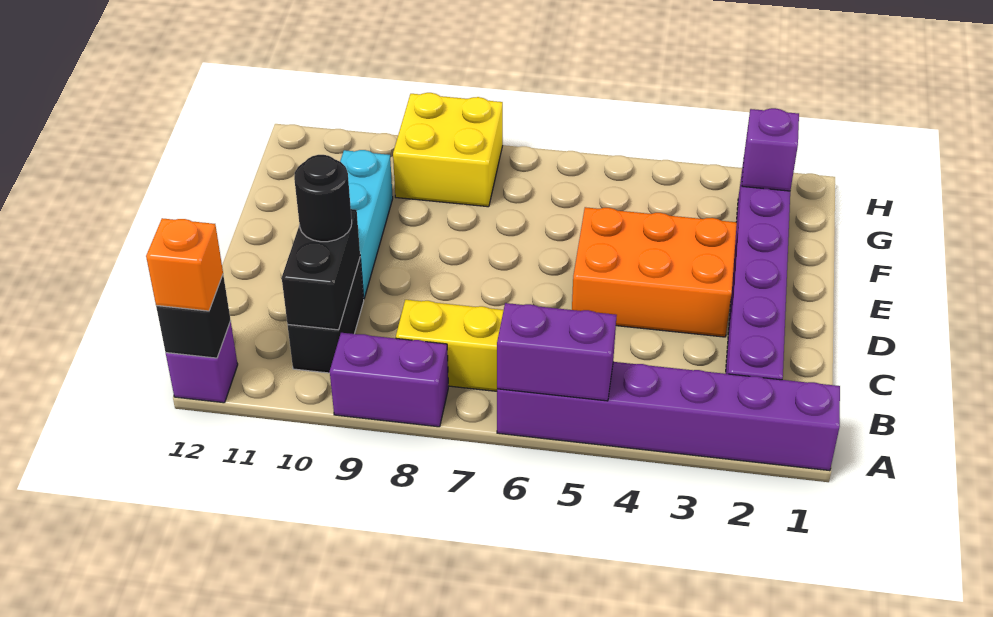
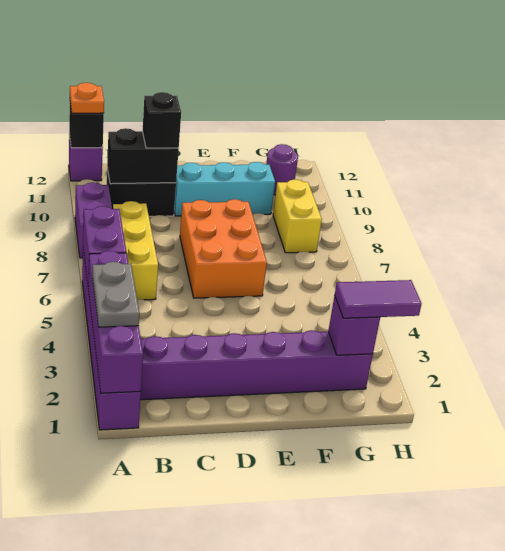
none -> purple brick A1:A4 level 2
none -> grey plate A2:A3 level 3
orange brick A12 level 3 -> orange plate A12 level 3
black round brick C10 level 3 -> black brick C10 level 3
orange brick D3:E5 level 1 -> orange brick D6:E8 level 1
none -> purple tile G2:H2 level 3
yellow brick G8:H9 level 1 -> yellow brick G8:G9 level 1
none -> purple round brick G11 level 1

